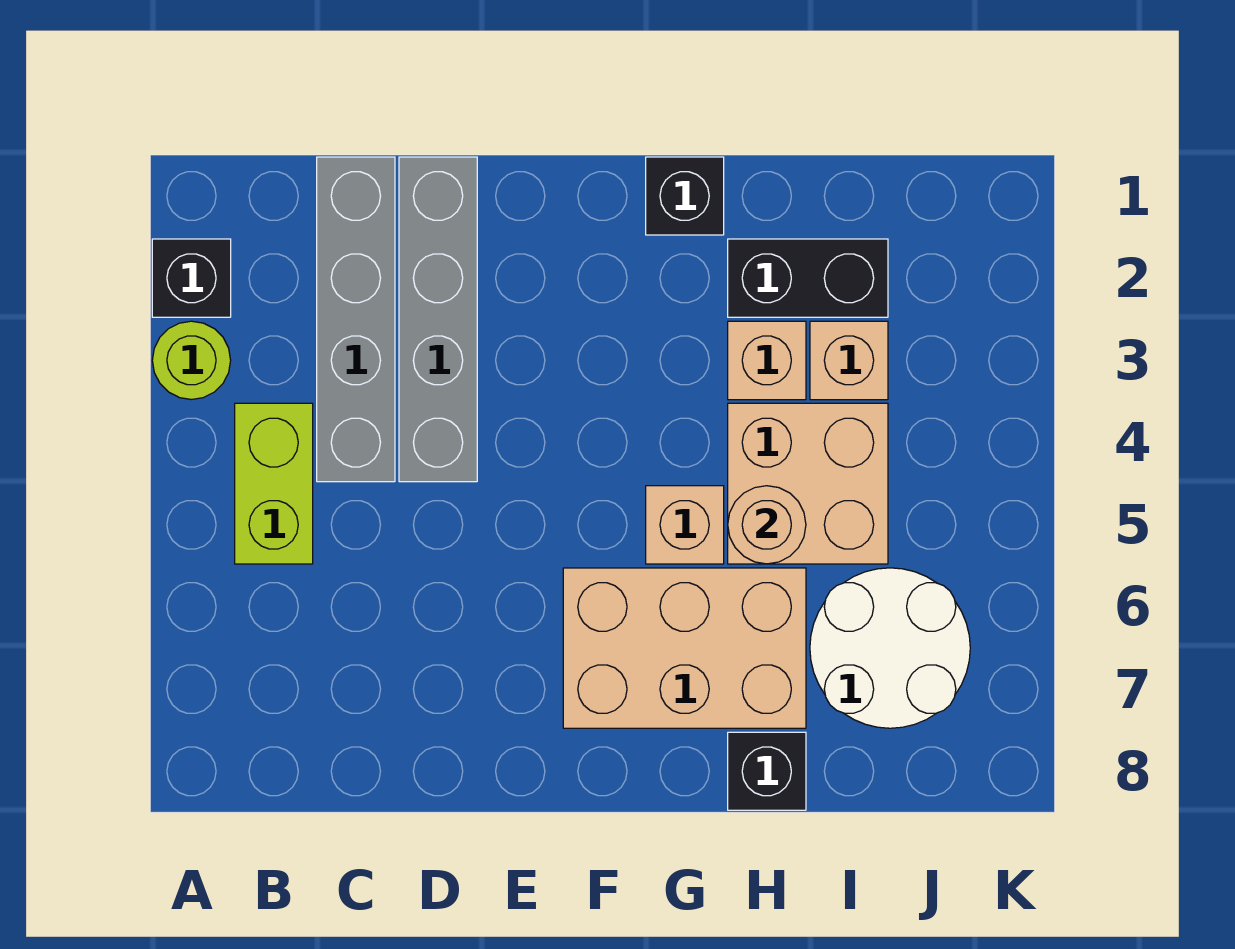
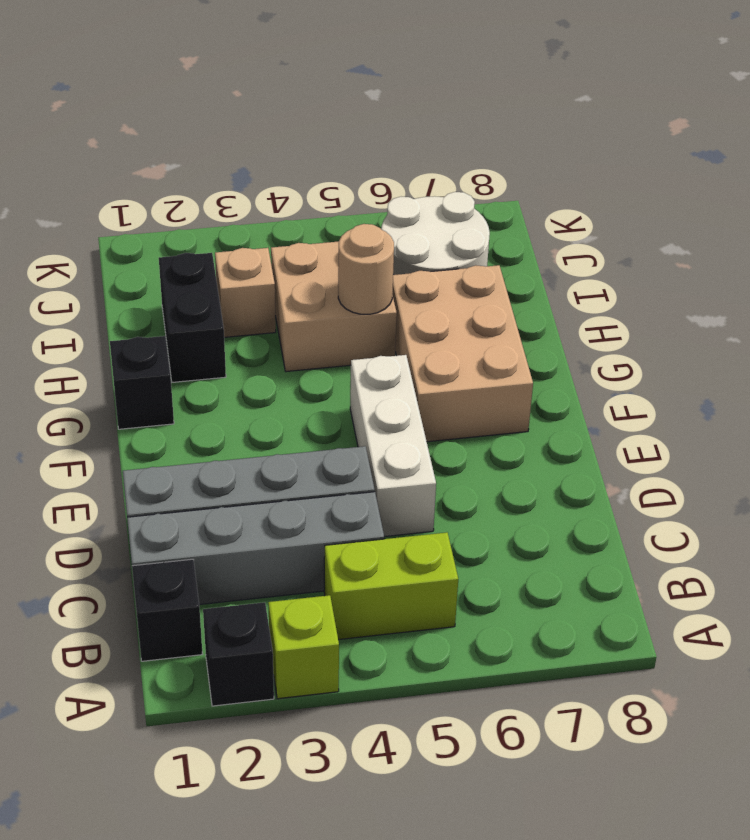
lime round brick A3 level 1 -> lime brick A3 level 1
none -> white brick D5:F5 level 1
tan brick G5 level 1 -> none
tan brick H3 level 1 -> none
black brick H8 level 1 -> black brick B1 level 1

